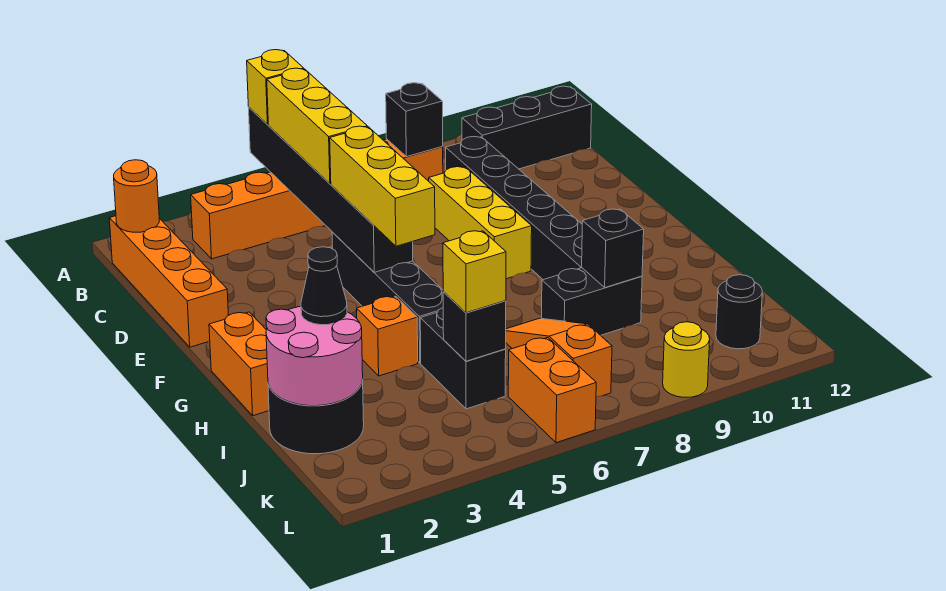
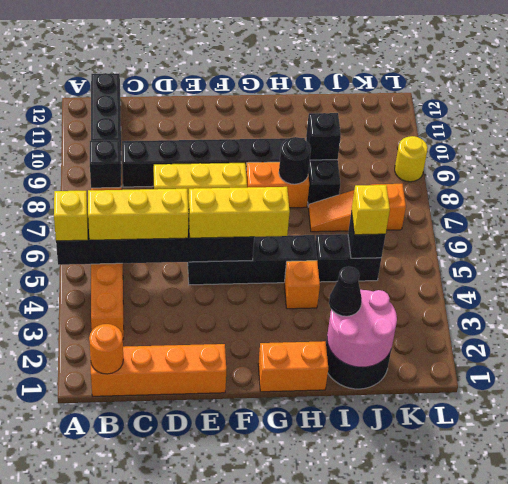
orange brick K6:L6 level 1 -> orange brick G8:H8 level 1
black round brick K11 level 1 -> black round brick H8 level 2

